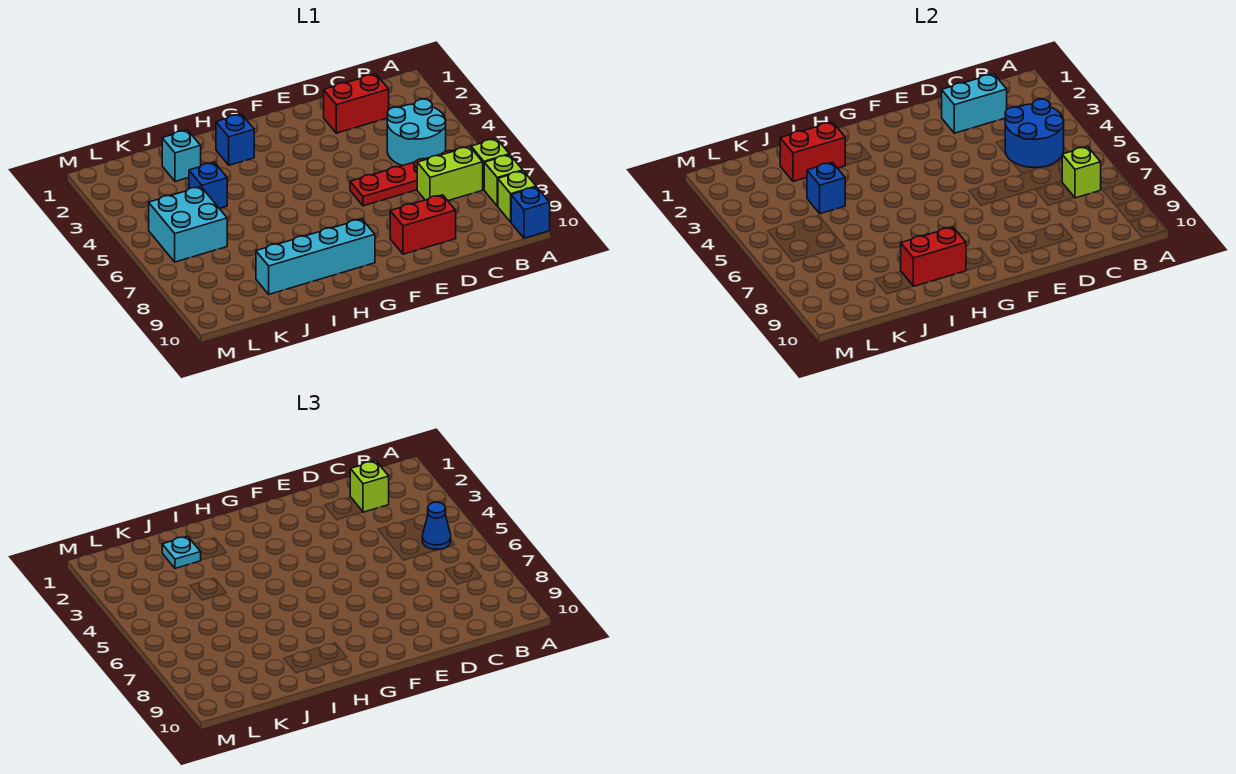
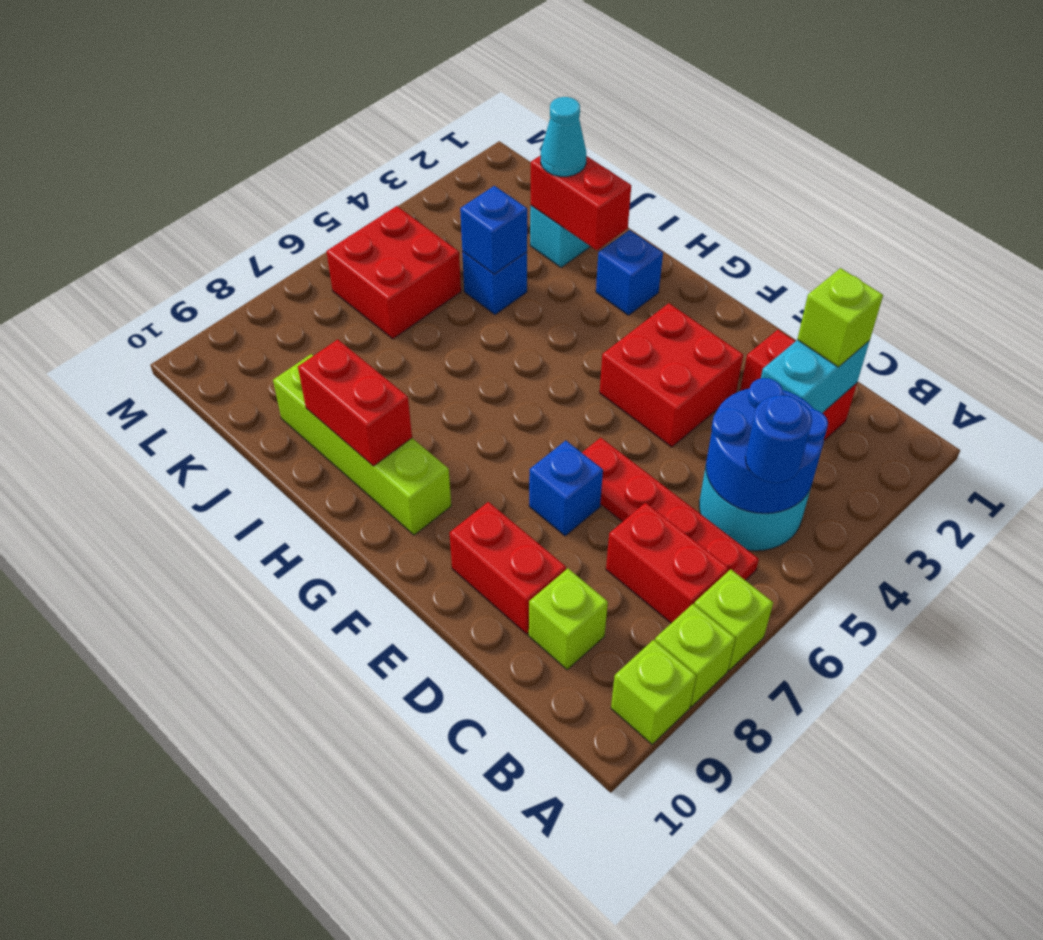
blue brick A10 level 1 -> blue brick E7 level 1
blue cone B5 level 3 -> blue round brick B5 level 3
lime brick B7:C7 level 1 -> red brick B7:C7 level 1
lime brick B7 level 2 -> lime brick C9 level 1
cyan brick C2:D2 level 2 -> cyan brick C2:C3 level 2
none -> red brick E3:F4 level 1
cyan brick G9:J9 level 1 -> lime brick G9:J9 level 1
cyan plate J2 level 3 -> cyan cone J2 level 3
cyan brick K5:L6 level 1 -> red brick K5:L6 level 1

